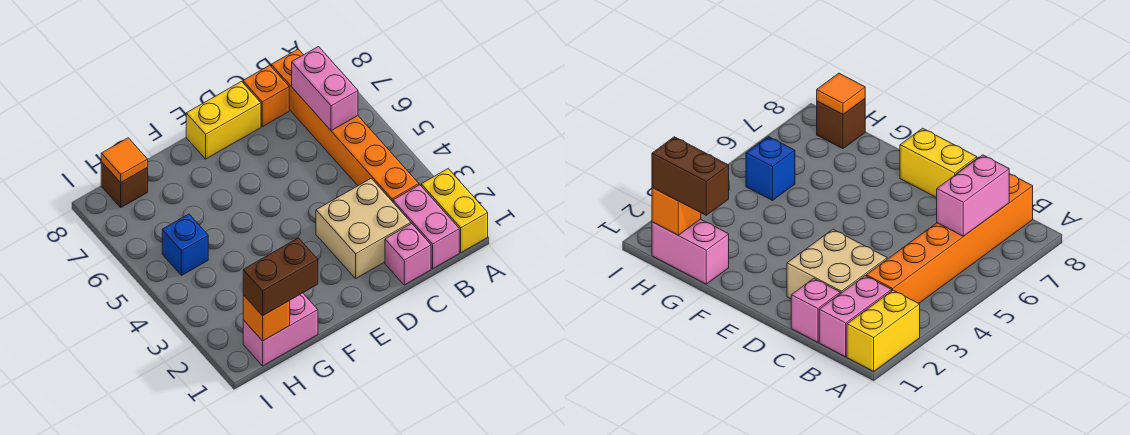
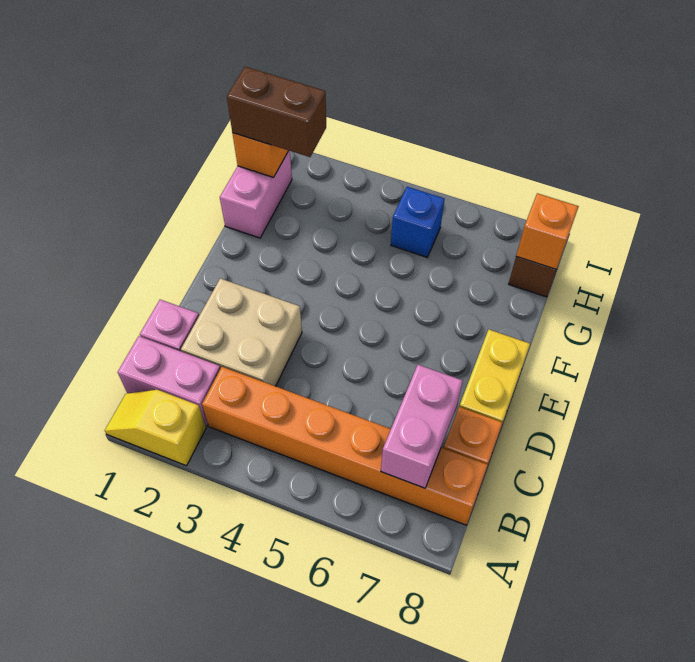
yellow brick A1:A2 level 1 -> yellow slope A1:A2 level 1 top 2
pink brick B6:B7 level 2 -> pink brick B7:C7 level 2
brown brick G1:H1 level 3 -> brown brick H1:H2 level 3
orange tile H8 level 2 -> orange brick H8 level 2

